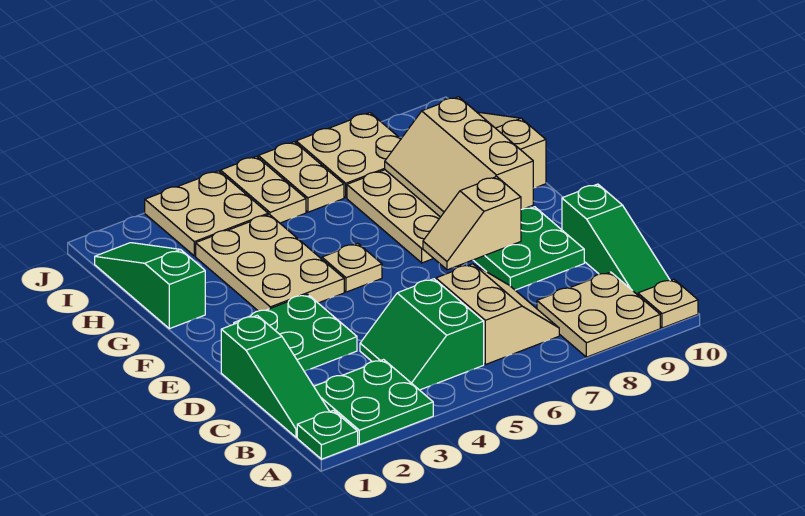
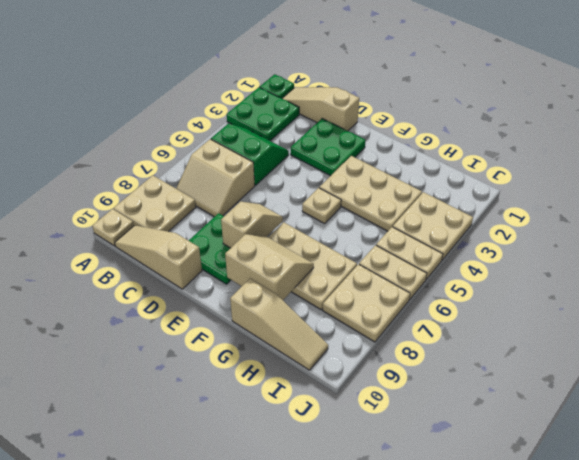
green slope B1:D1 level 1 top D -> tan slope B1:D1 level 1 top D
green slope B10:D10 level 1 top D -> tan slope B10:D10 level 1 top D
tan slope F8:H9 level 2 top 9 -> tan slope F8:G9 level 2 top 9
green slope G1:I1 level 1 top G -> none

